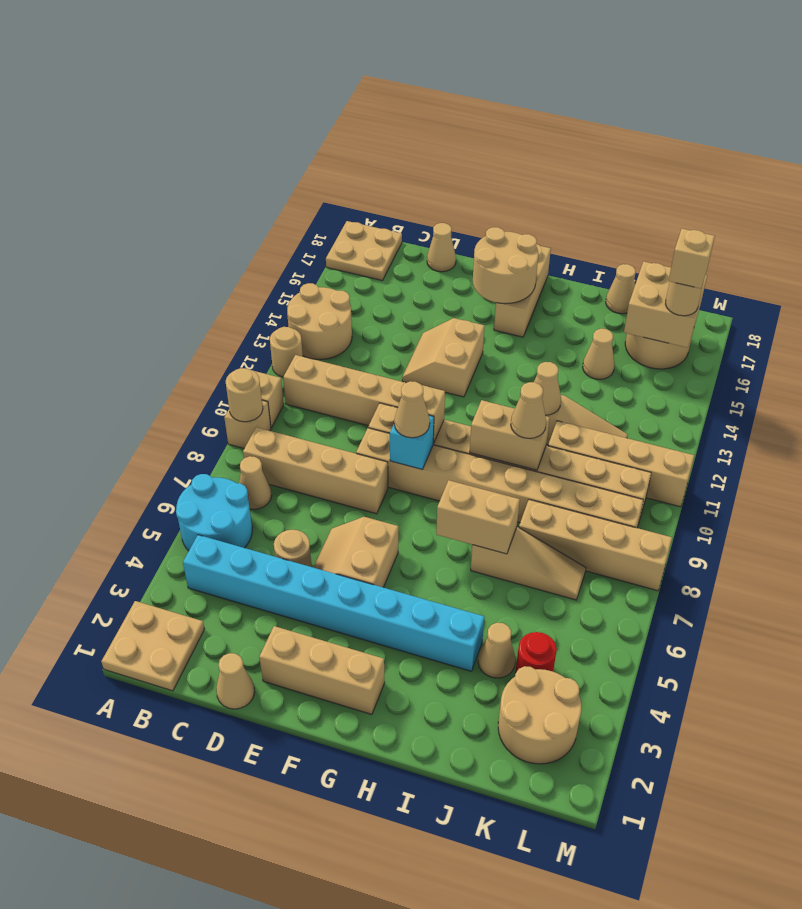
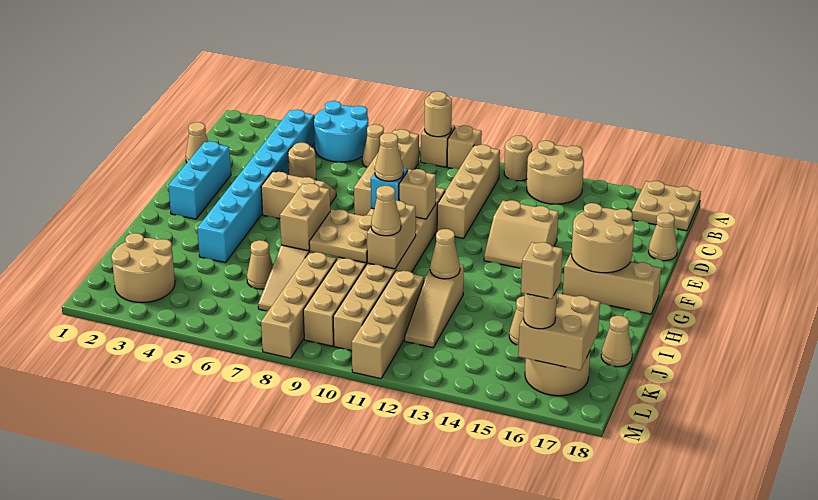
tan plate A1:B2 level 1 -> tan plate H8:I9 level 2
tan brick E2:G2 level 1 -> cyan brick E2:G2 level 1
tan slope E13:F14 level 1 top F -> tan slope E13:F14 level 1 top E
tan cone J4 level 1 -> tan cone J6 level 1
red round brick K4 level 1 -> none

